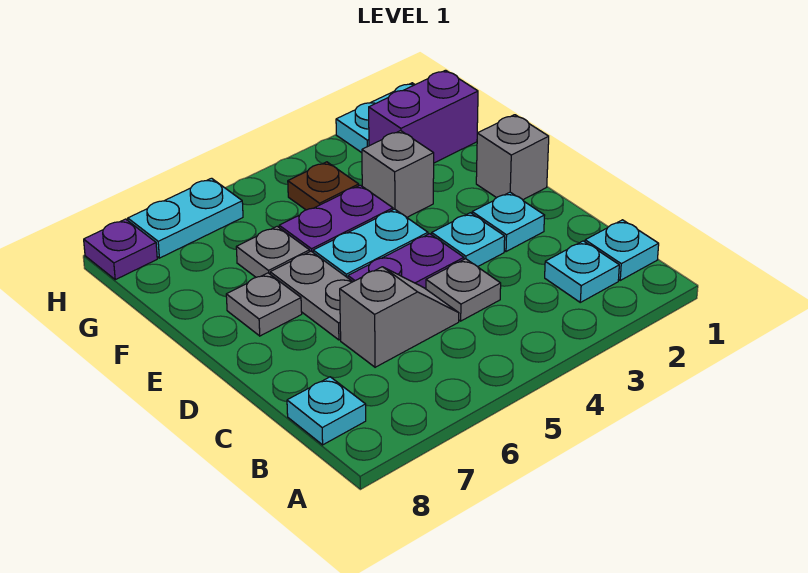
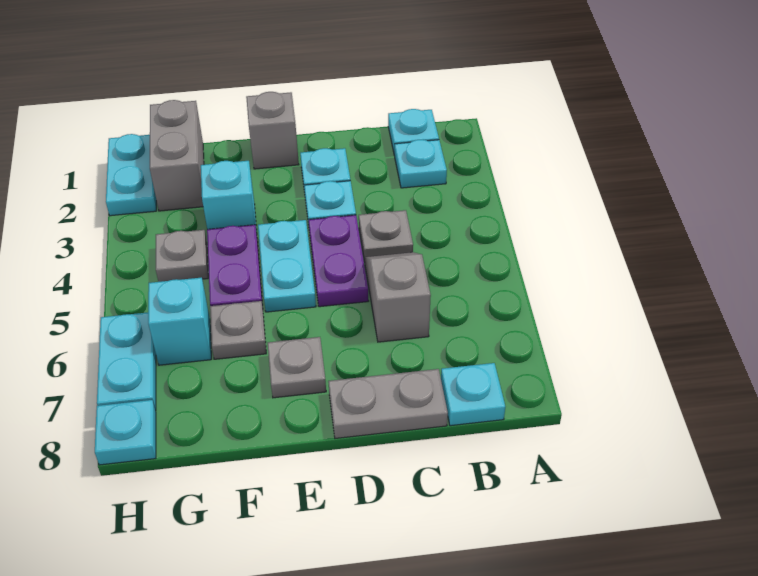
grey plate D6:E6 level 1 -> grey plate C8:D8 level 1
grey brick F3 level 1 -> cyan brick F3 level 1
purple brick G1:G2 level 1 -> grey brick G1:G2 level 1
brown plate G4 level 1 -> grey plate G4 level 1
none -> cyan brick G6 level 1
purple plate H8 level 1 -> cyan plate H8 level 1

